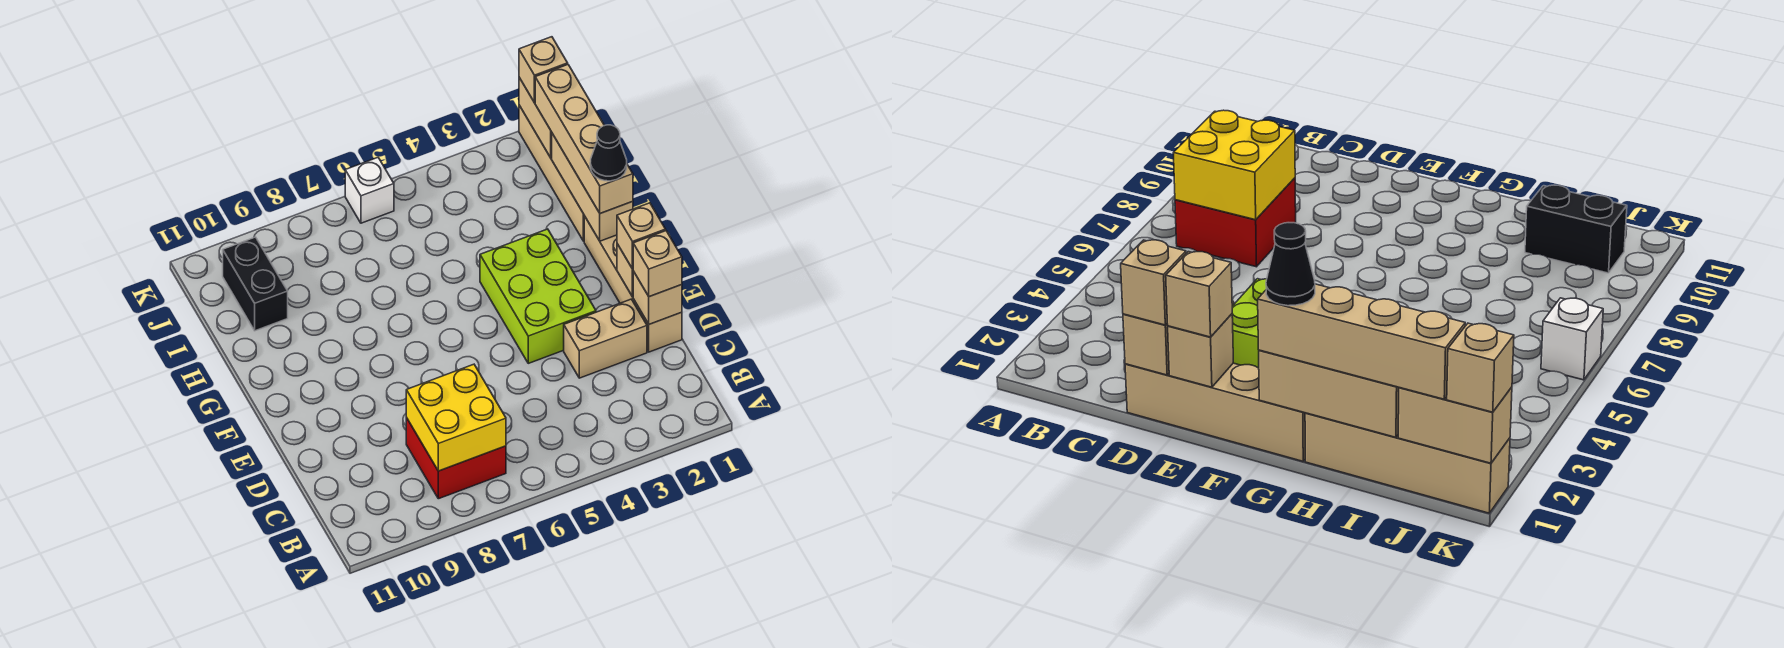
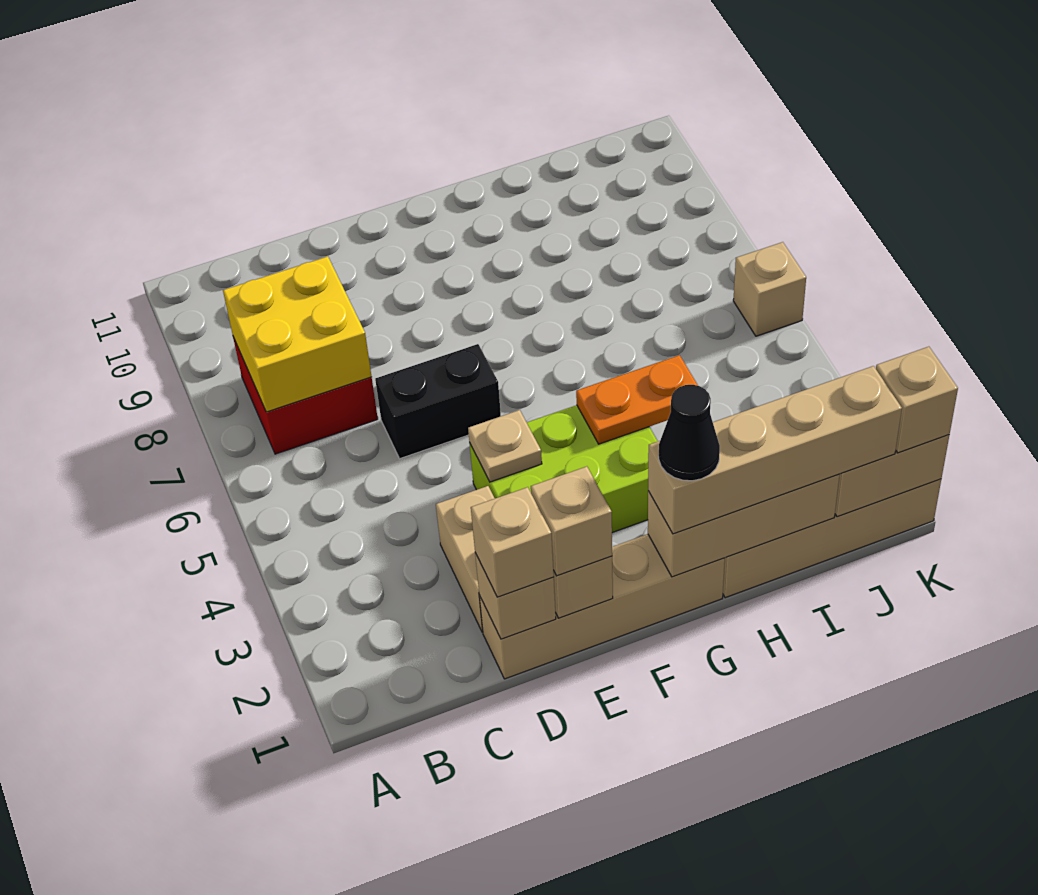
none -> tan plate E4 level 2
none -> orange plate G4:H4 level 2
black brick I10:J10 level 1 -> black brick D6:E6 level 1
white brick K6 level 1 -> tan brick K6 level 1

